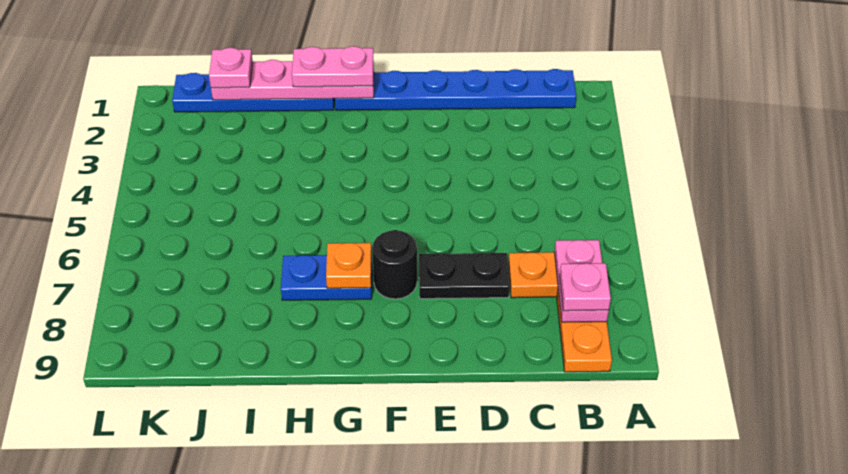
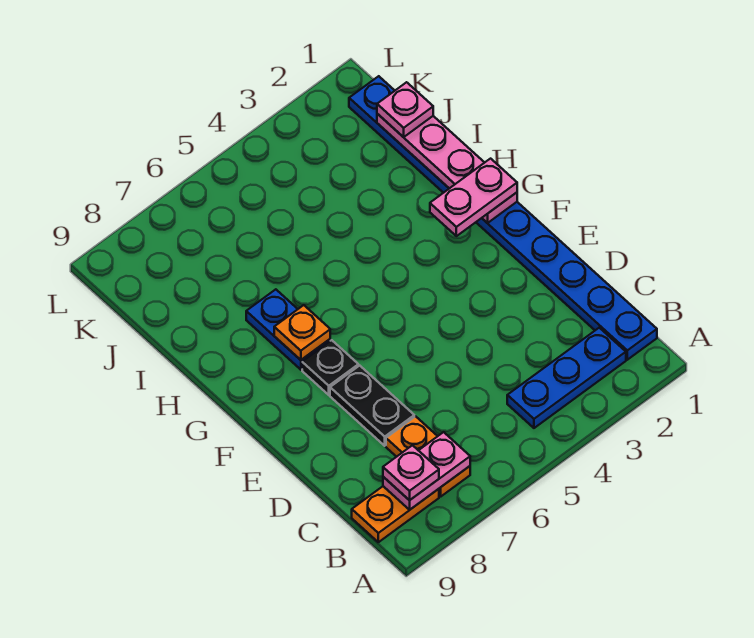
none -> blue plate B2:B4 level 1
black round brick F7 level 1 -> black plate F7 level 1
pink plate G1:H1 level 3 -> pink plate G1:G2 level 3

